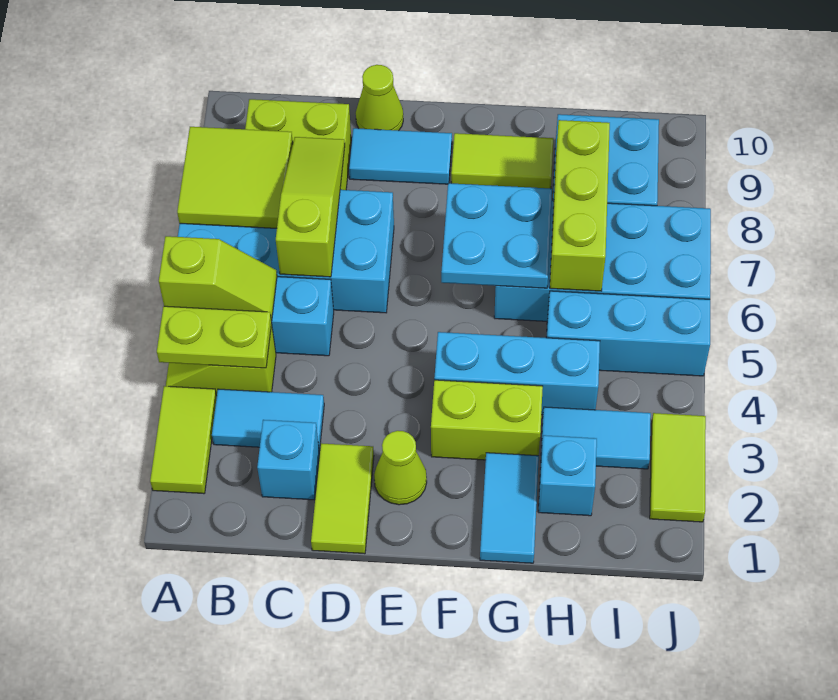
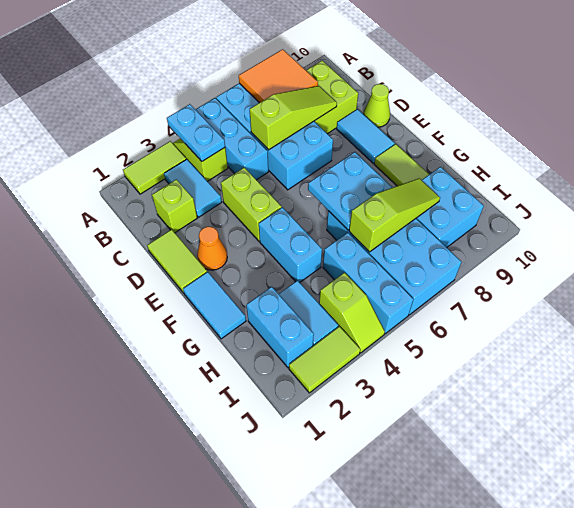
lime plate A4:B4 level 2 -> cyan plate A4:B4 level 2
lime slope A5:B5 level 2 top A -> lime slope I4:J4 level 1 top I
lime tile A7:B8 level 2 -> orange tile A7:B8 level 2
cyan brick C2 level 1 -> lime brick C2 level 1
lime tile D1:D2 level 1 -> lime tile D1:E1 level 1
lime cone E2 level 1 -> orange cone E2 level 1
lime brick F3:G3 level 1 -> lime brick D4:E4 level 1
cyan brick F4:H4 level 1 -> cyan brick F4:G4 level 1
cyan tile G1:G2 level 1 -> cyan tile F1:G1 level 1
cyan brick H2 level 1 -> cyan brick H2:I2 level 1
lime brick H6:H8 level 2 -> lime slope H6:H8 level 2 top 6

